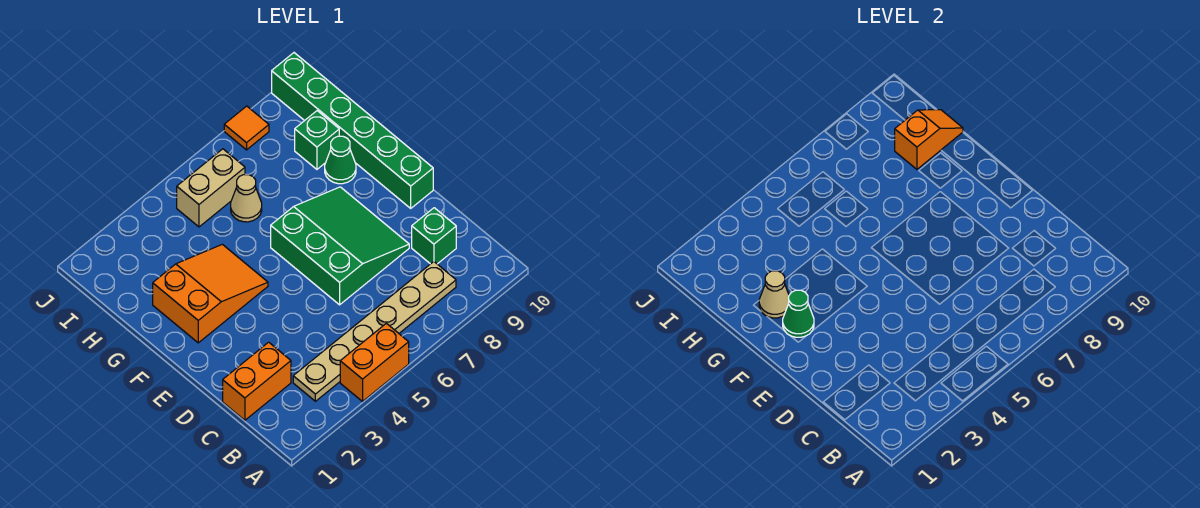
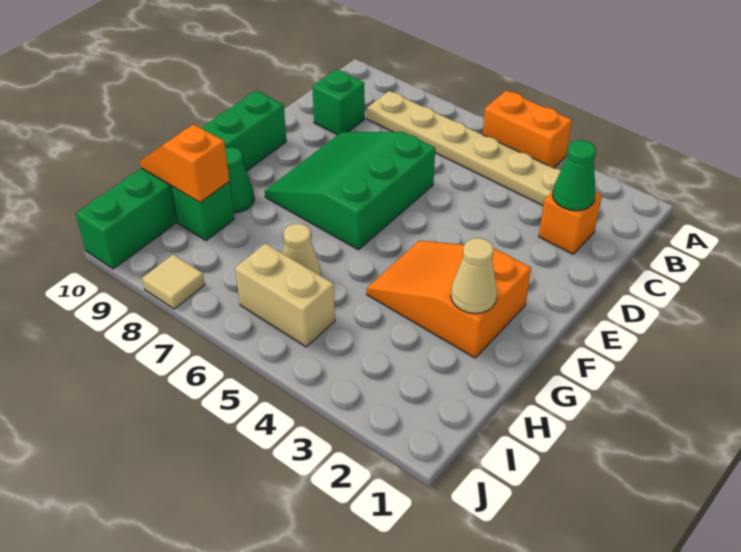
orange brick C1:C2 level 1 -> orange brick C2 level 1
green cone F2 level 2 -> green cone C2 level 2
orange tile J8 level 1 -> tan tile J8 level 1

